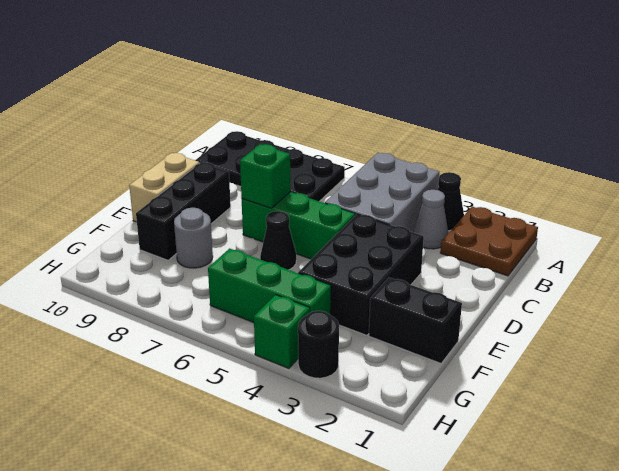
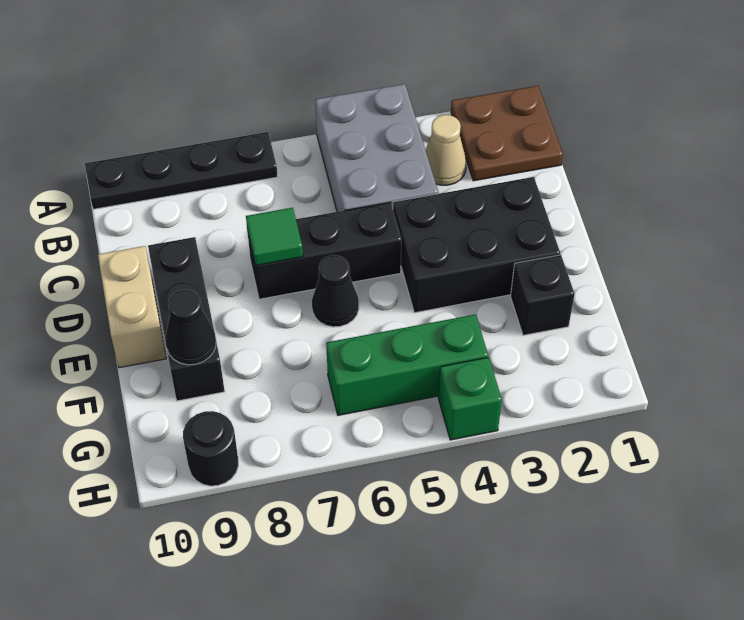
black cone A3 level 1 -> black cone F9 level 2
black plate A7:B10 level 1 -> black plate A7:A10 level 1
grey cone B3 level 1 -> tan cone B3 level 1
black brick D3:F4 level 1 -> black brick D2:E4 level 1
green brick D5:D7 level 1 -> black brick D5:D7 level 1
green brick D7 level 2 -> green tile D7 level 2
black brick F1:F2 level 1 -> black brick F2 level 1
grey round brick F8 level 1 -> none
black round brick H3 level 1 -> black round brick H9 level 1

